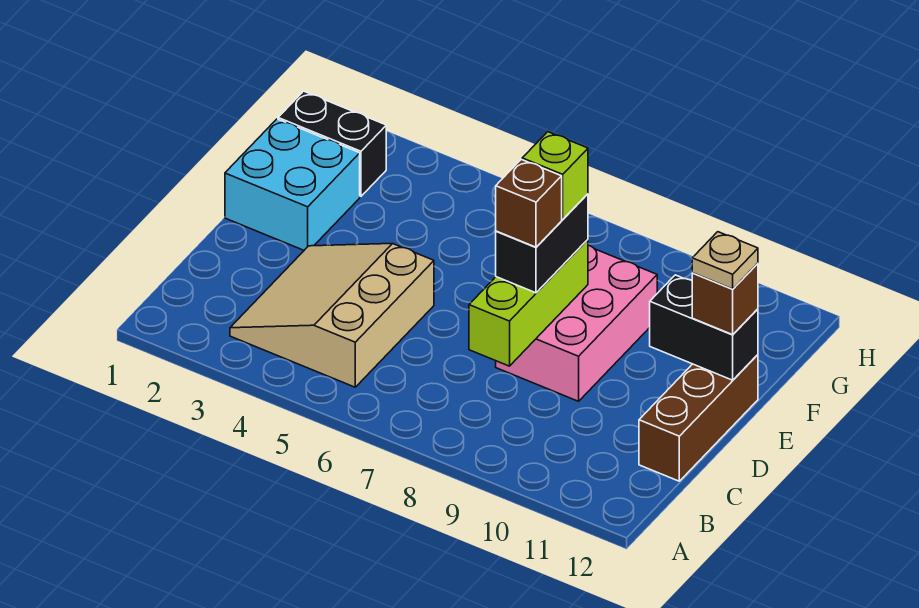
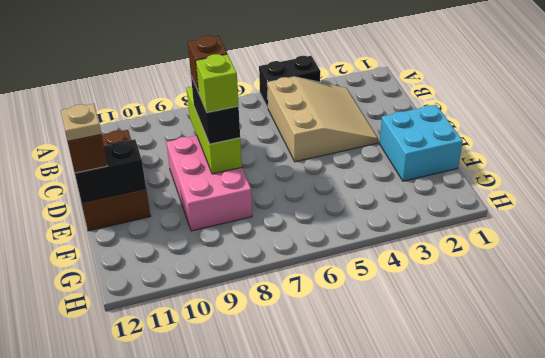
brown brick C12:E12 level 1 -> brown brick C11:E12 level 1
black brick G1:G2 level 1 -> black brick A4:A5 level 1

